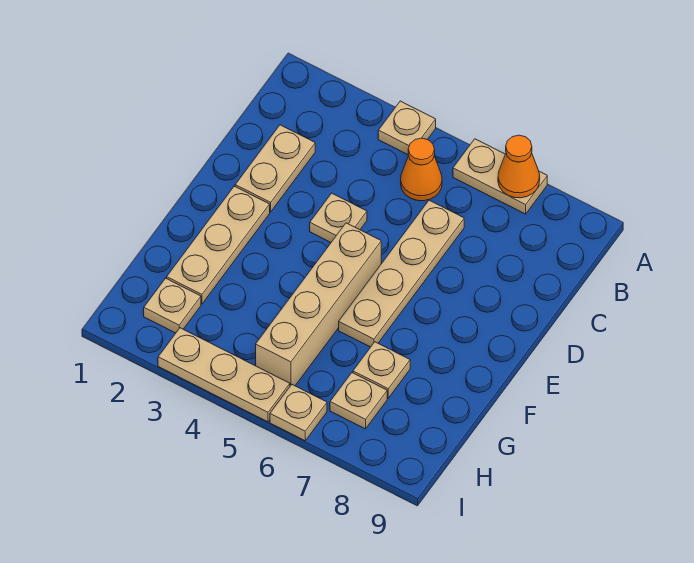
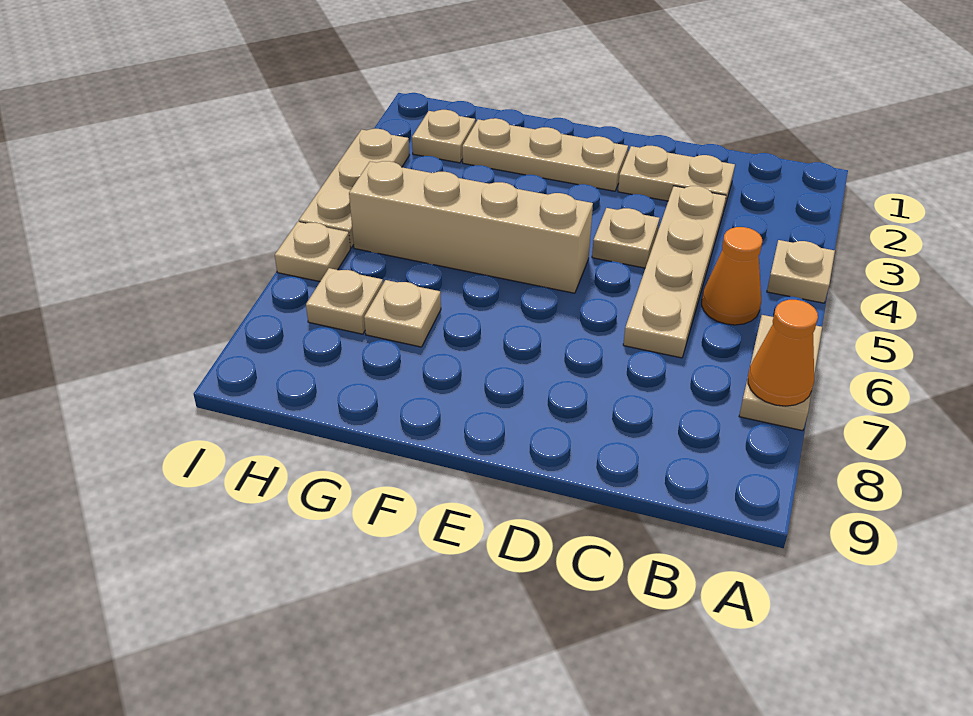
tan plate C6:F6 level 1 -> tan plate C3:C6 level 1

